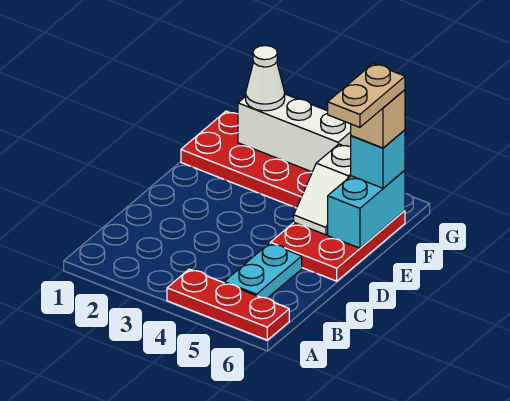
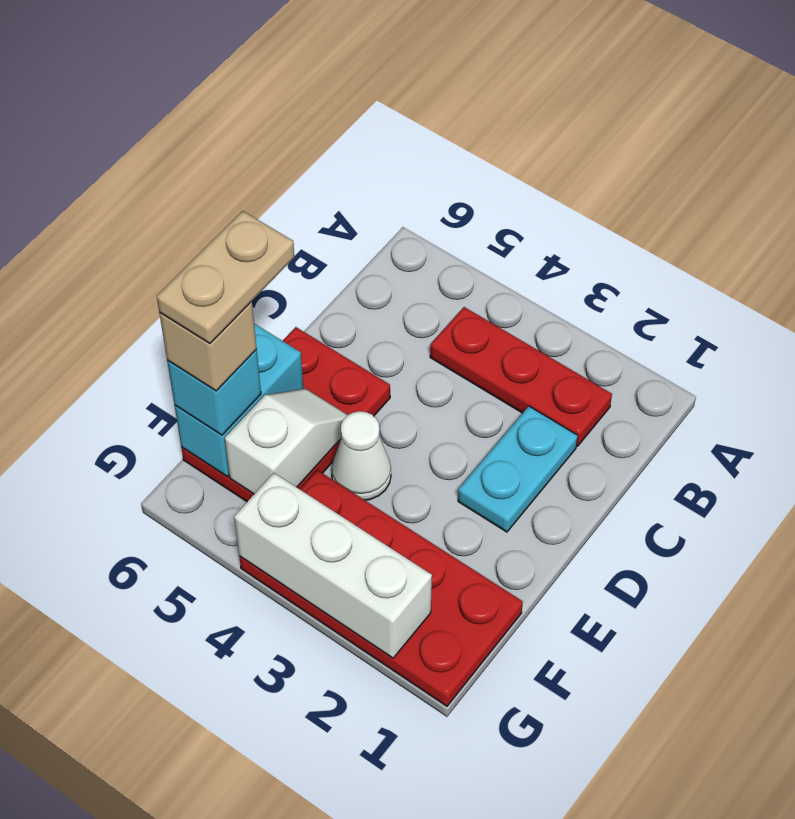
red plate A4:A6 level 1 -> red plate B2:B4 level 1
cyan plate B5:C5 level 1 -> cyan plate C2:D2 level 1
white cone G2 level 3 -> white cone E4 level 1

